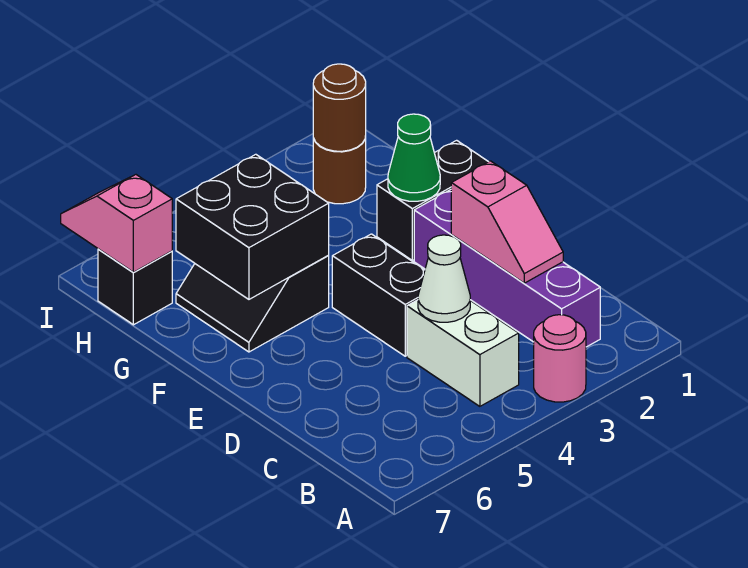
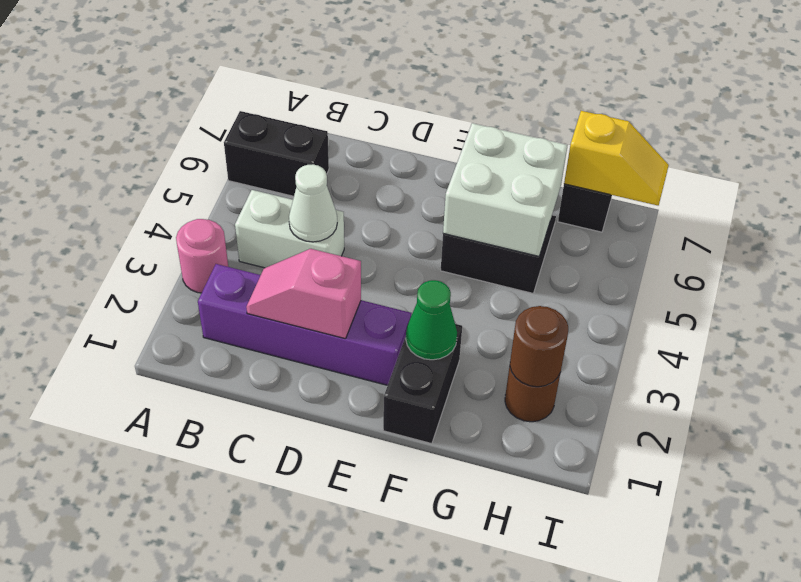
black brick D4:E4 level 1 -> black brick A6:B6 level 1
black brick F5:G6 level 2 -> white brick F5:G6 level 2
pink slope H7:I7 level 2 top H -> yellow slope H7:I7 level 2 top H

